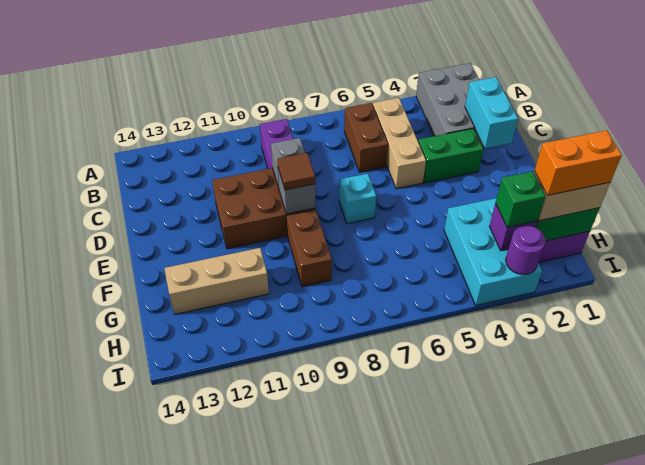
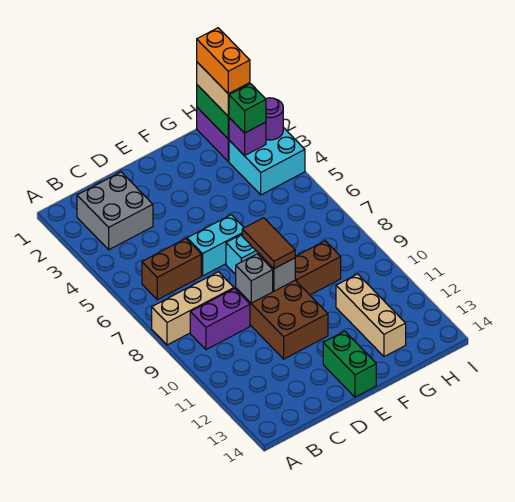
grey brick A2:C3 level 1 -> grey brick B2:C3 level 1
tan brick B5:D5 level 1 -> tan brick A8:C8 level 1
cyan brick C2:D2 level 2 -> cyan brick D6:E6 level 1
green brick D3:D4 level 1 -> green brick E13:E14 level 1
brown tile E9 level 3 -> brown tile E8:E9 level 3
cyan brick G3:I4 level 1 -> cyan brick H3:I4 level 1

